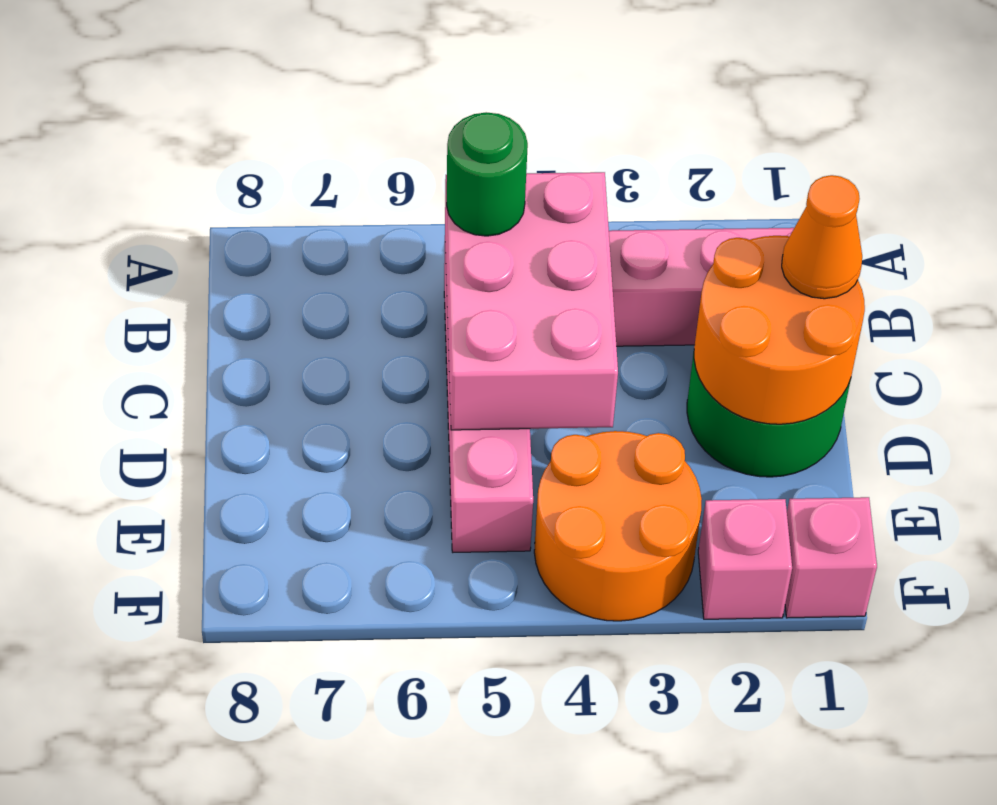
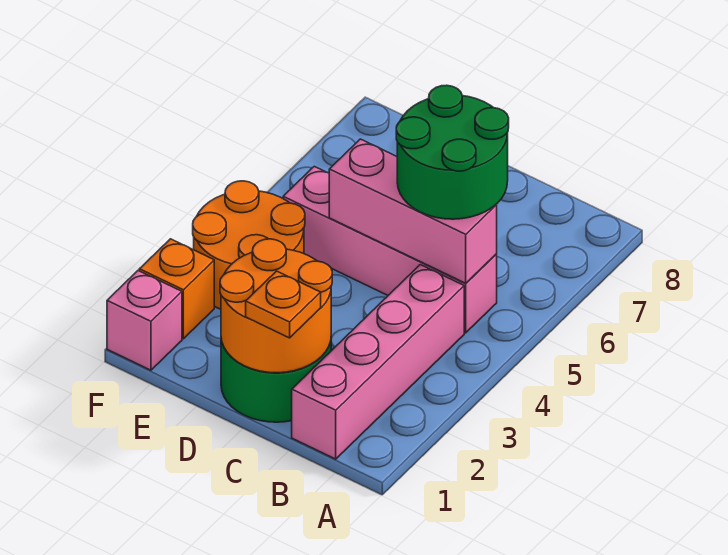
pink brick B4:D5 level 2 -> pink brick B5:D5 level 2
green round brick B5 level 3 -> green round brick B5:C6 level 3
orange cone C1 level 3 -> orange plate C1 level 3
pink brick F2 level 1 -> orange brick F2 level 1

